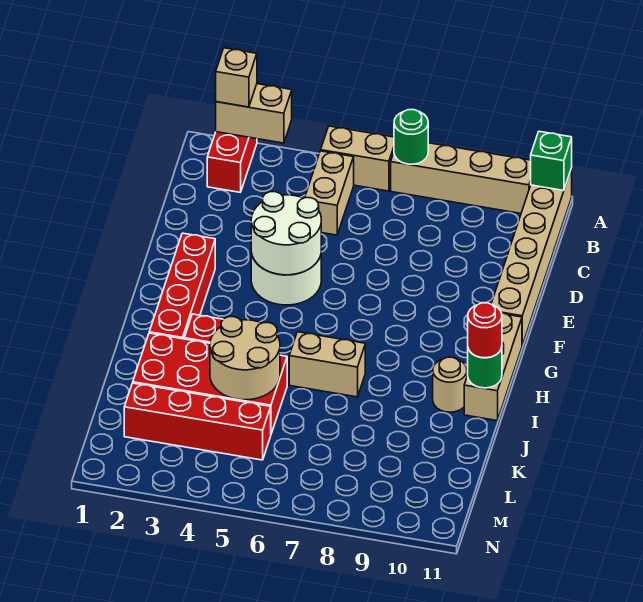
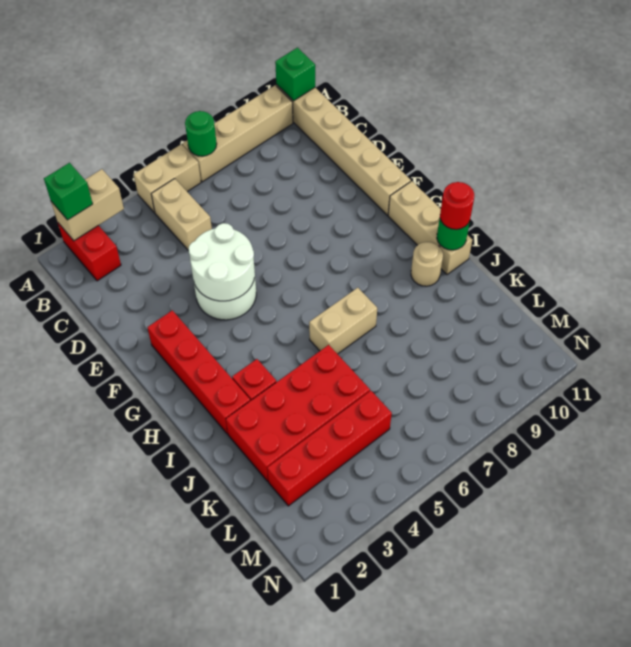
tan brick A2 level 3 -> green brick A2 level 3
tan round brick J4:K5 level 2 -> none

